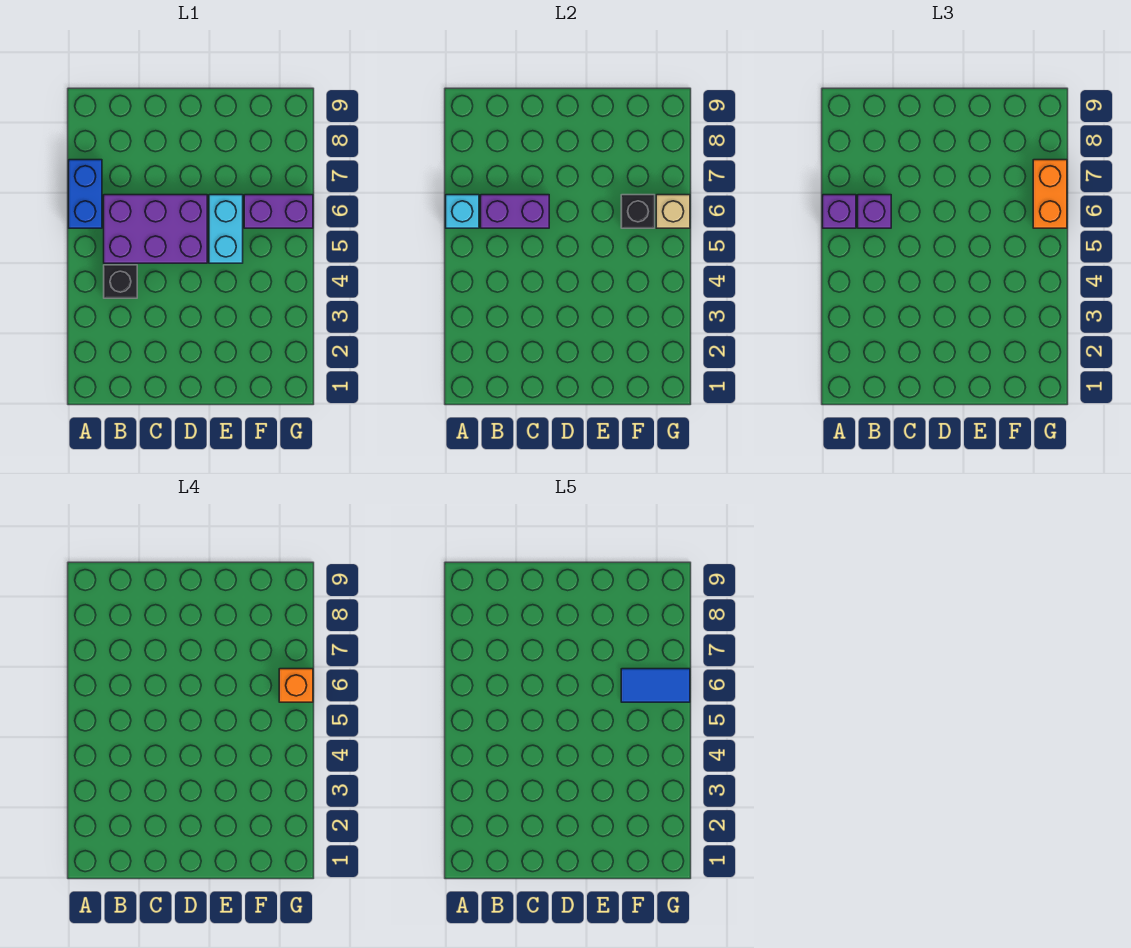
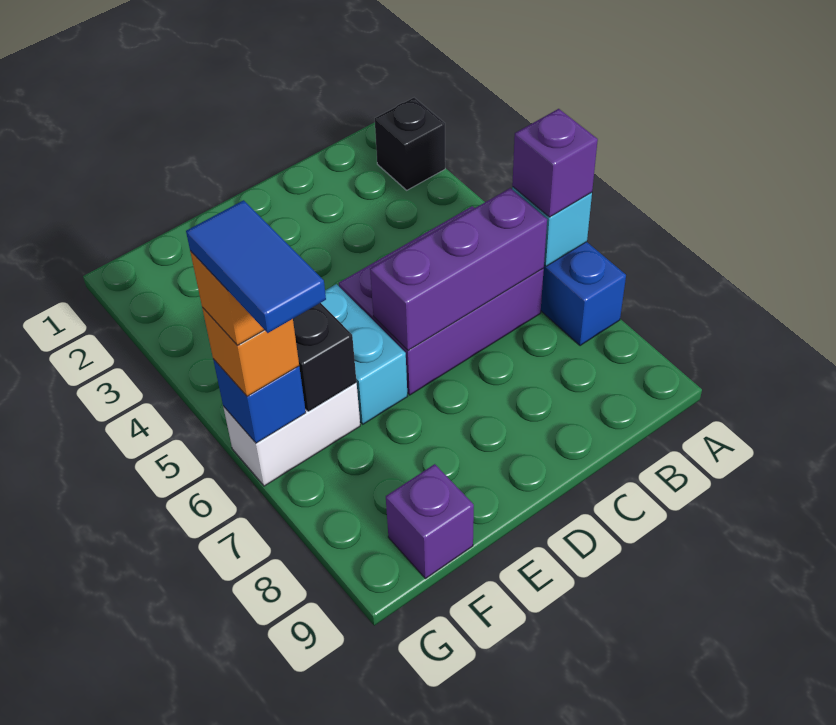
black brick B4 level 1 -> black brick A2 level 1
purple brick B6:C6 level 2 -> purple brick B6:D6 level 2
purple brick B6 level 3 -> purple brick F9 level 1
purple brick F6:G6 level 1 -> white brick F6:G6 level 1
blue tile F6:G6 level 5 -> blue tile G6:G7 level 5
tan brick G6 level 2 -> blue brick G6 level 2
orange brick G6:G7 level 3 -> orange brick G6 level 3

